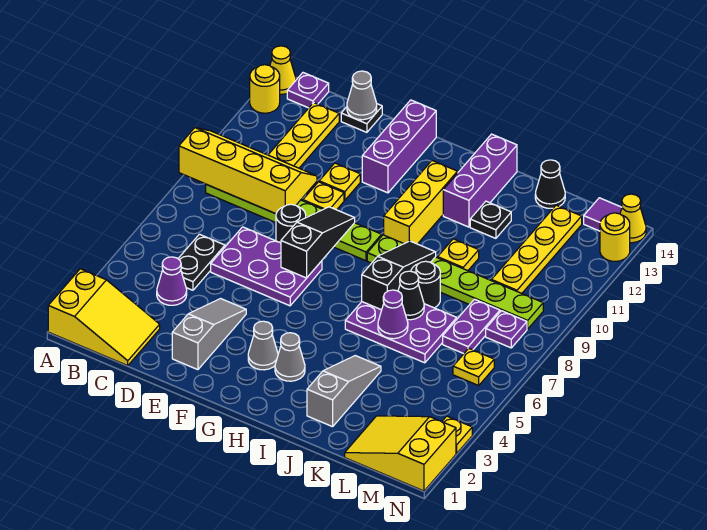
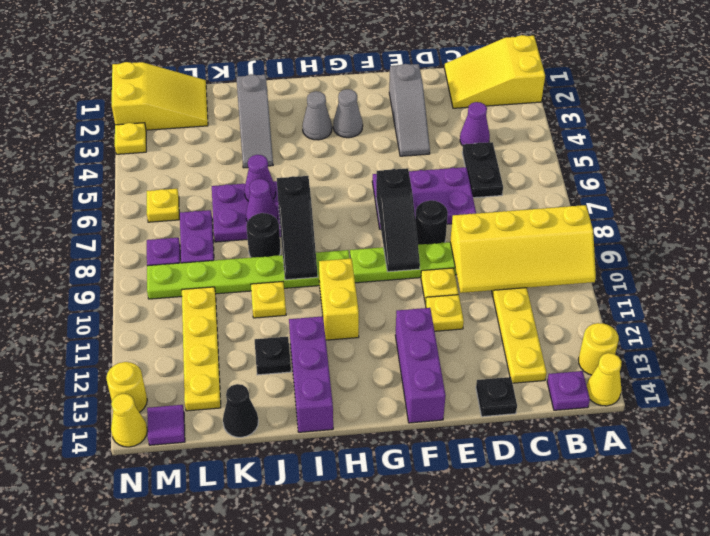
grey cone D14 level 2 -> none
yellow brick H10:H12 level 1 -> yellow brick H10:H11 level 1
black cone J7 level 2 -> purple cone J7 level 2

